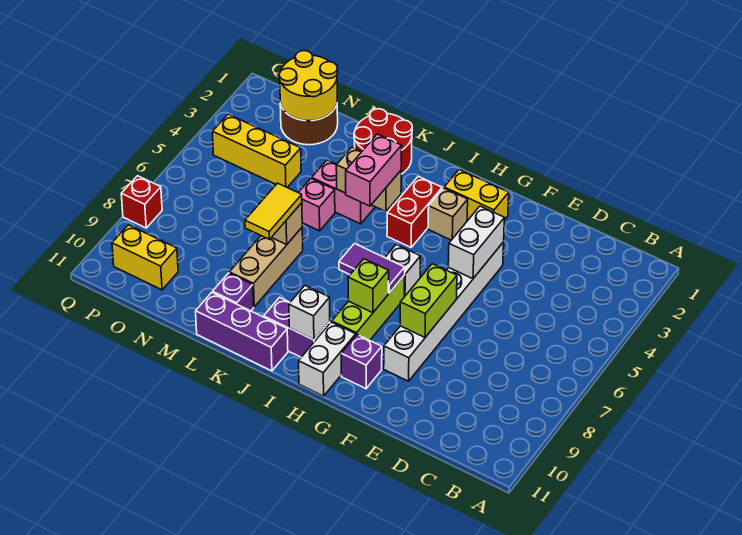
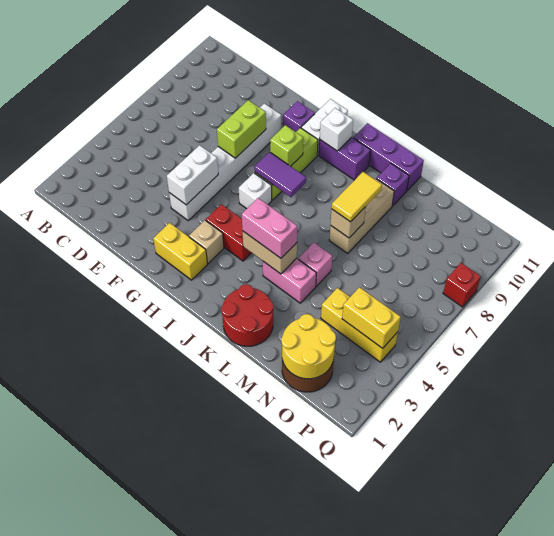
red brick I3:I4 level 1 -> red brick H4:I4 level 1
pink brick J4:J5 level 3 -> pink brick J4:K4 level 3
yellow brick O10:P10 level 1 -> yellow brick O4:P4 level 2

